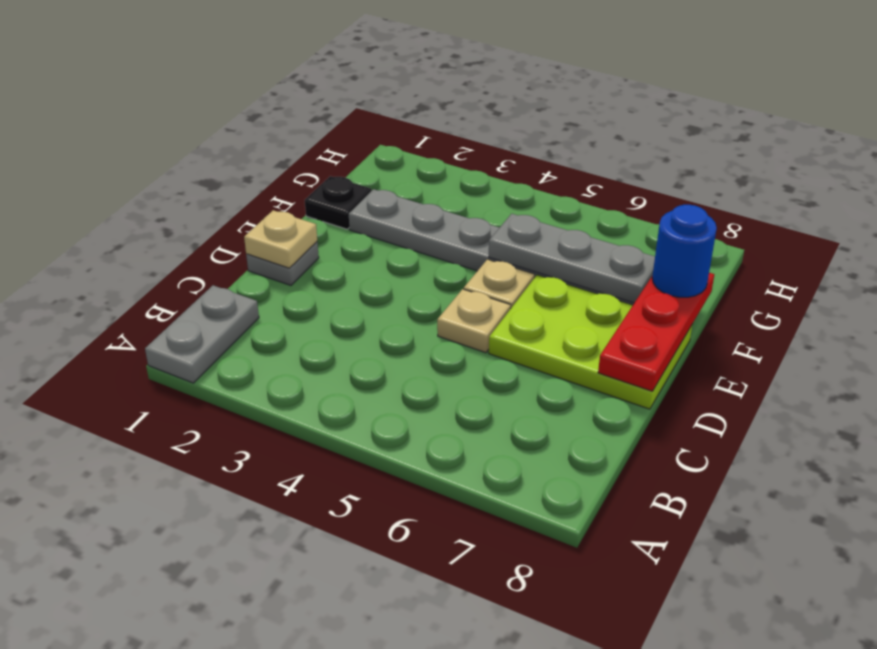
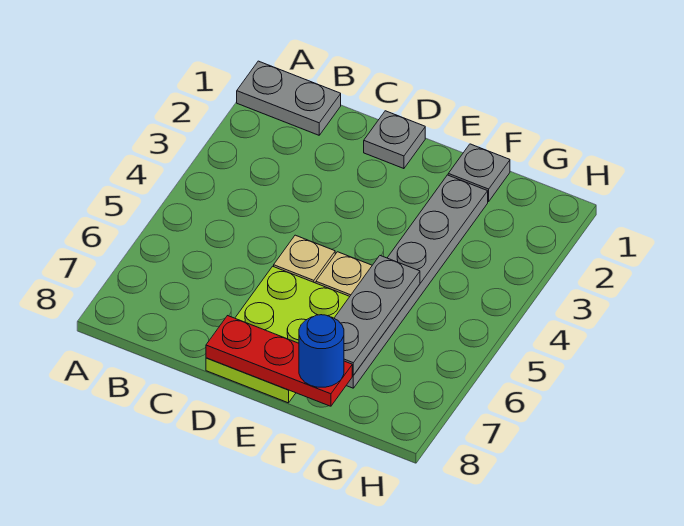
tan plate D1 level 2 -> none
black plate F1 level 1 -> grey plate F1 level 1

